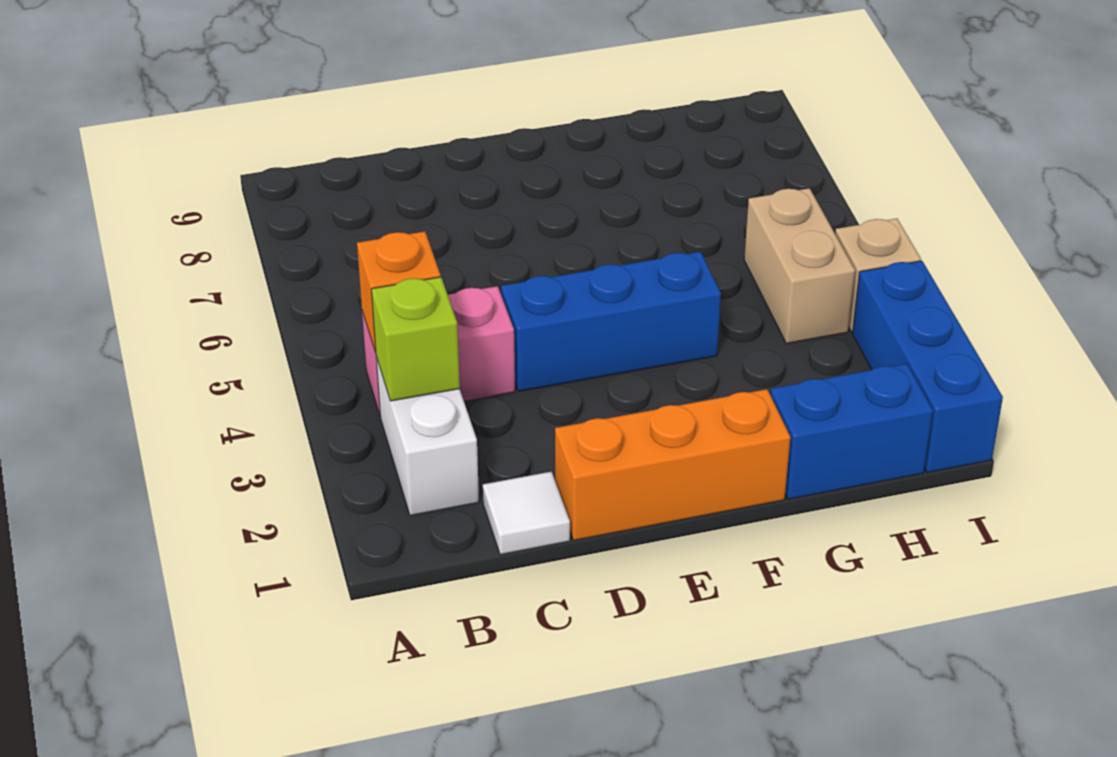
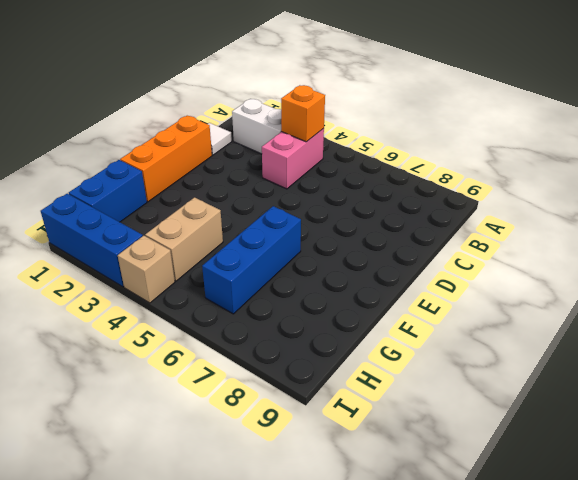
lime brick B3 level 2 -> none
blue brick D4:F4 level 1 -> blue brick F6:H6 level 1
tan brick H4:H5 level 1 -> tan brick G4:H4 level 1

